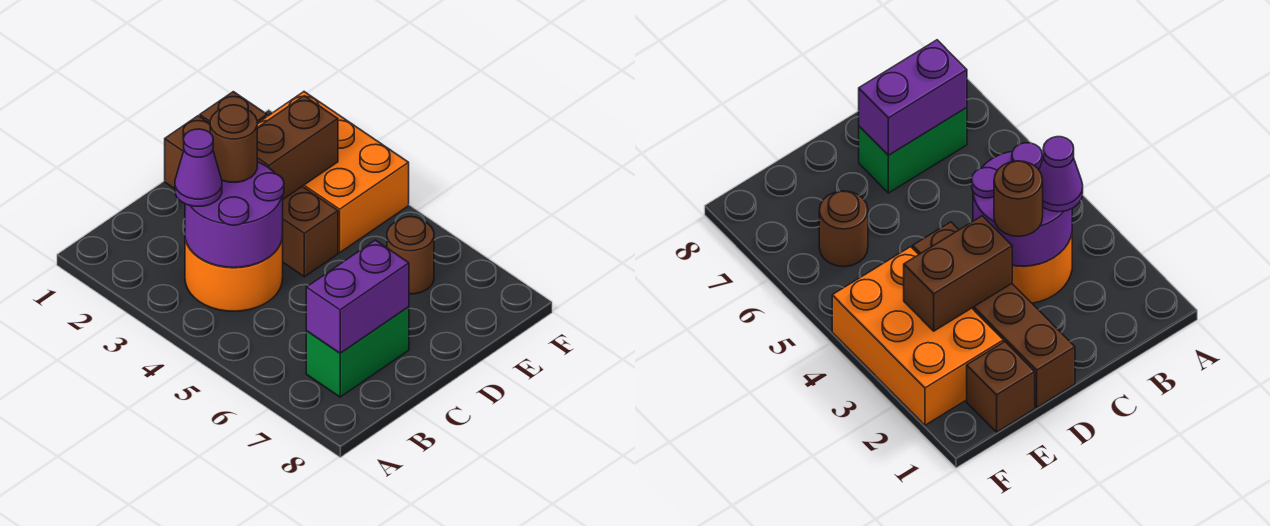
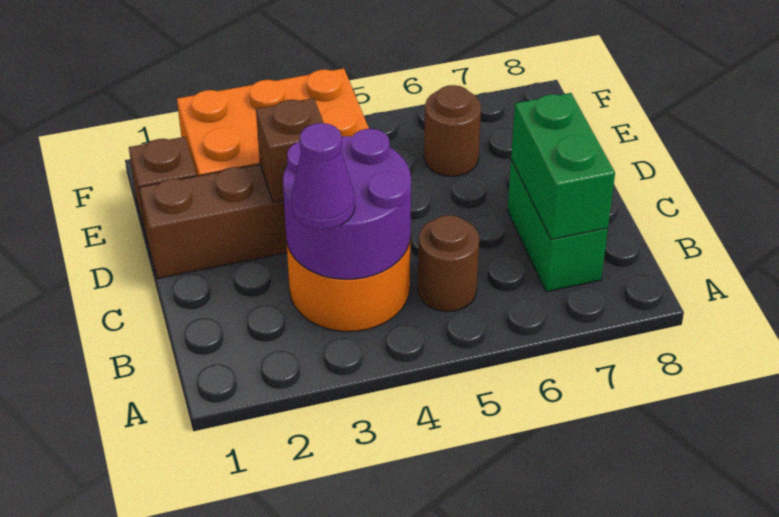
purple brick B7:C7 level 2 -> green brick B7:C7 level 2
brown round brick C3 level 3 -> brown round brick B5 level 1
brown brick D3:E3 level 2 -> brown brick D3 level 2

